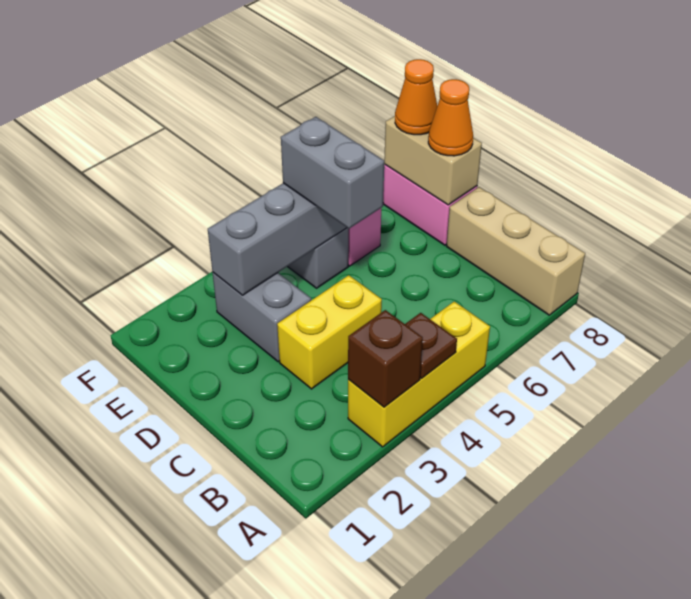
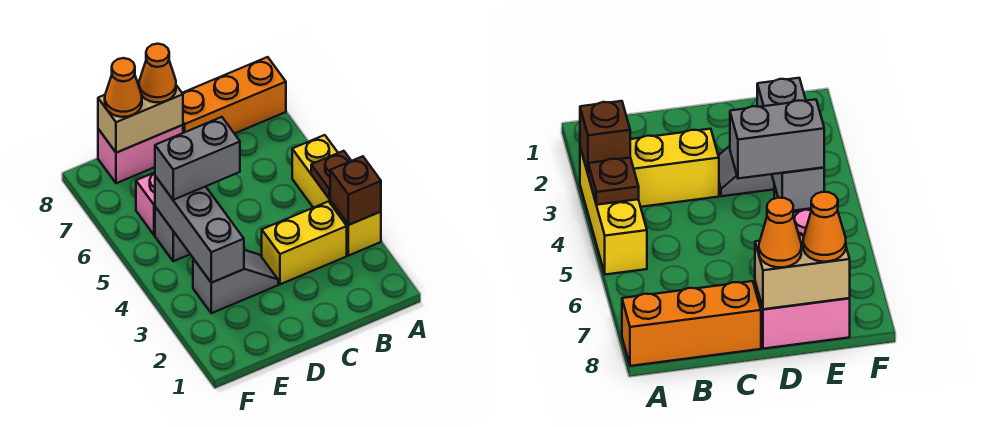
tan brick A8:C8 level 1 -> orange brick A8:C8 level 1
yellow brick C3:C4 level 1 -> yellow brick B3:C3 level 1
grey brick D3:E3 level 1 -> grey slope D3:E3 level 1 top E

